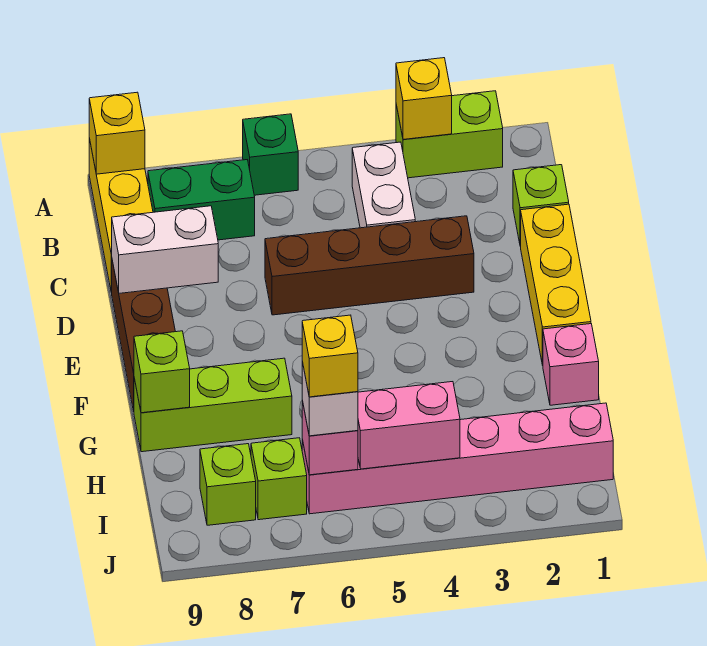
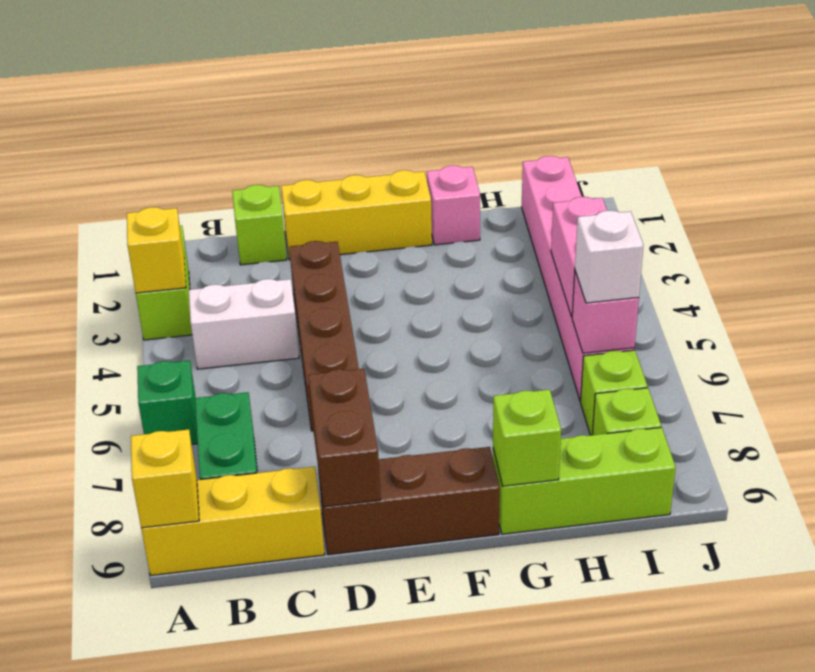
white brick D8:D9 level 2 -> brown brick D8:D9 level 2
lime brick G7:G9 level 1 -> lime brick G9:I9 level 1
yellow brick I6 level 4 -> none

